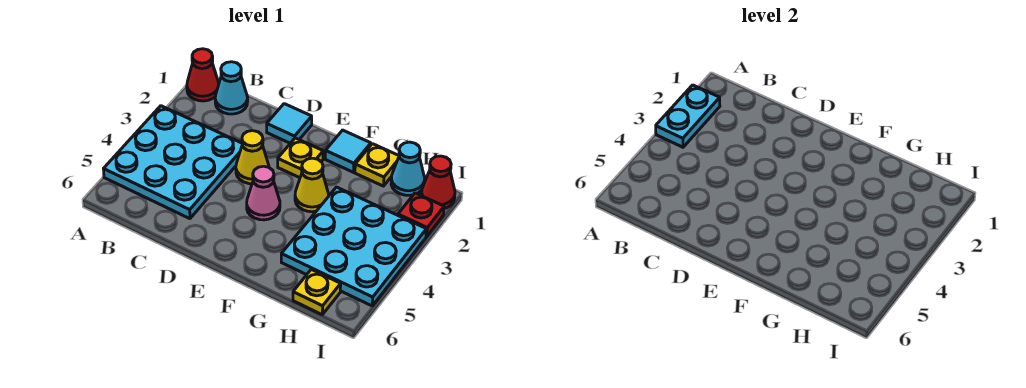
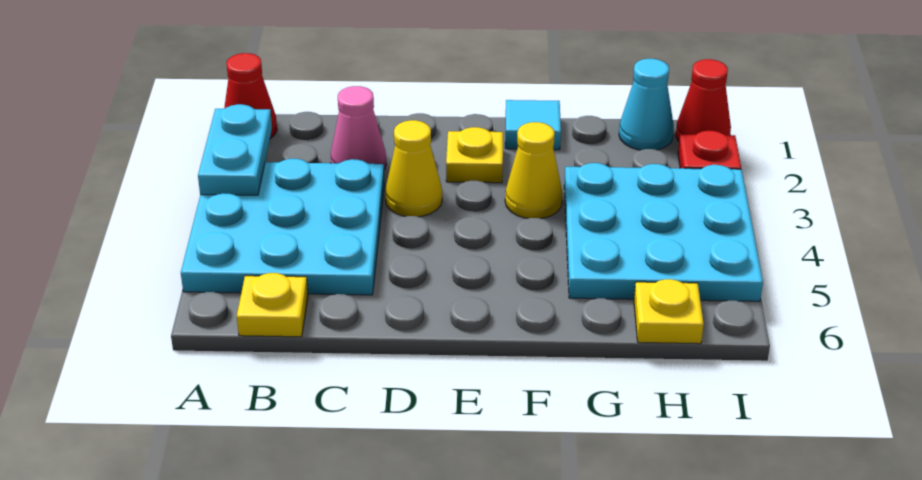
cyan cone B1 level 1 -> none
cyan tile D1 level 1 -> none
pink cone E4 level 1 -> pink cone C2 level 1
yellow plate G1 level 1 -> yellow plate B6 level 1

